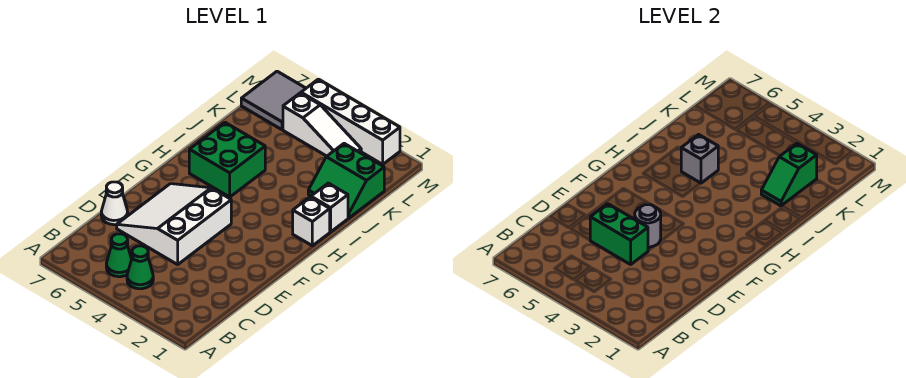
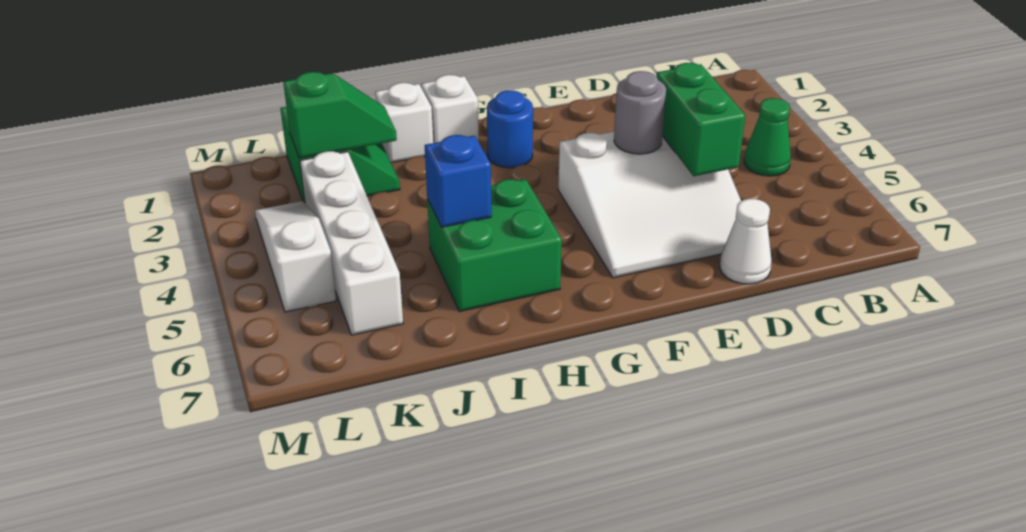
green cone B5 level 1 -> none
none -> blue round brick G2 level 1
grey brick I5 level 2 -> blue brick I5 level 2
grey tile L6:M7 level 1 -> none
white brick M2:M5 level 1 -> white brick K3:K6 level 1

